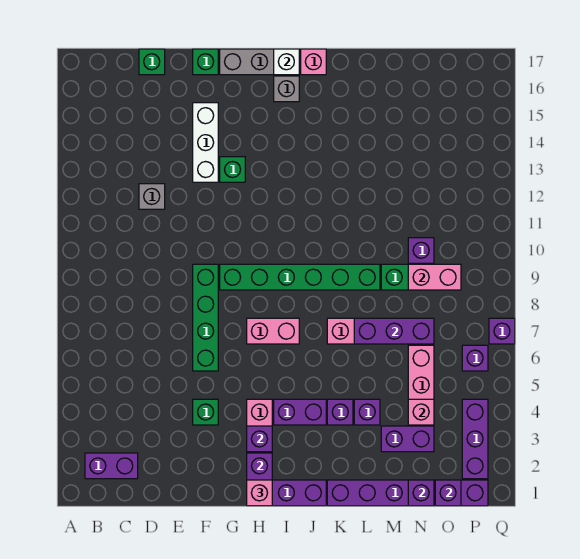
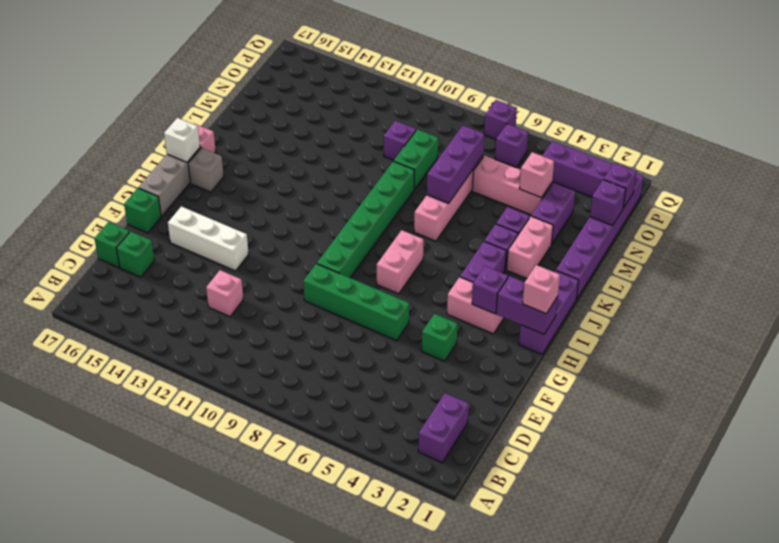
grey brick D12 level 1 -> pink brick D12 level 1
green brick G13 level 1 -> green brick D16 level 1
pink brick N9:O9 level 2 -> pink brick K3:L3 level 1

